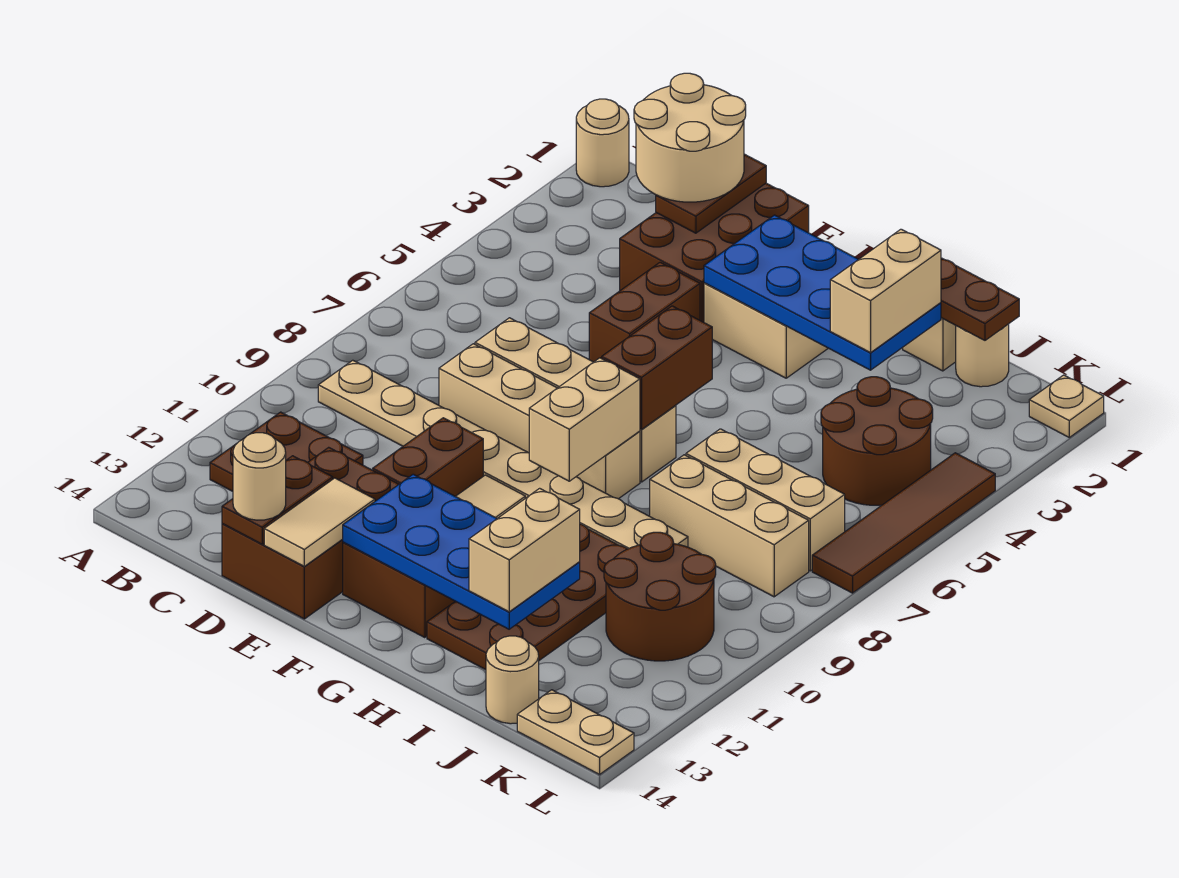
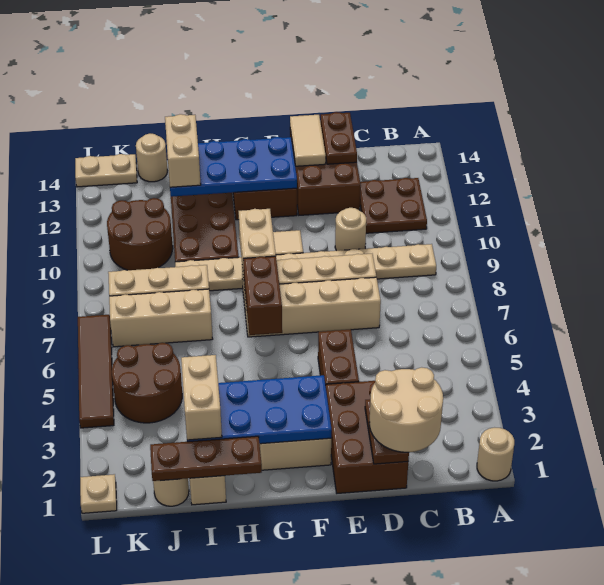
tan round brick D14 level 3 -> tan round brick D10 level 1
brown brick E10:E11 level 1 -> none

